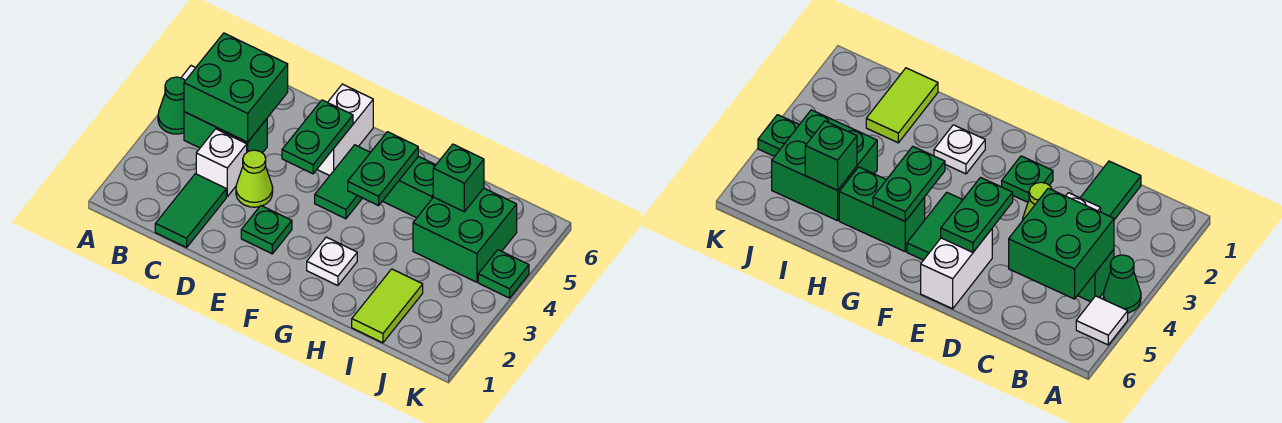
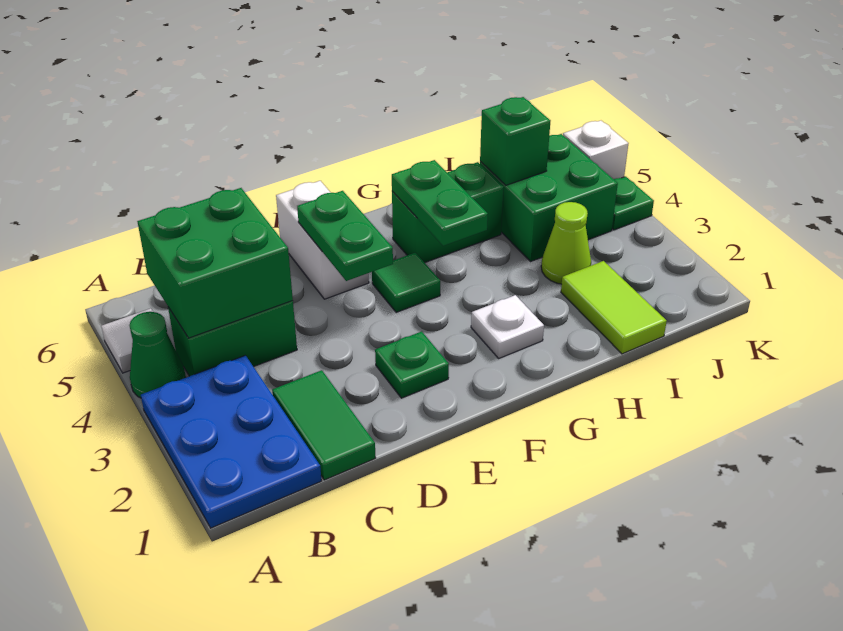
none -> blue plate A1:B3 level 1
white brick C3 level 1 -> white brick K5 level 1
lime cone D3 level 1 -> lime cone I3 level 1
green tile F4:F5 level 1 -> green tile F4 level 1

